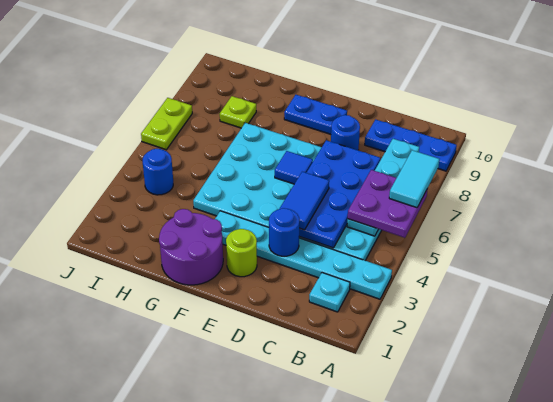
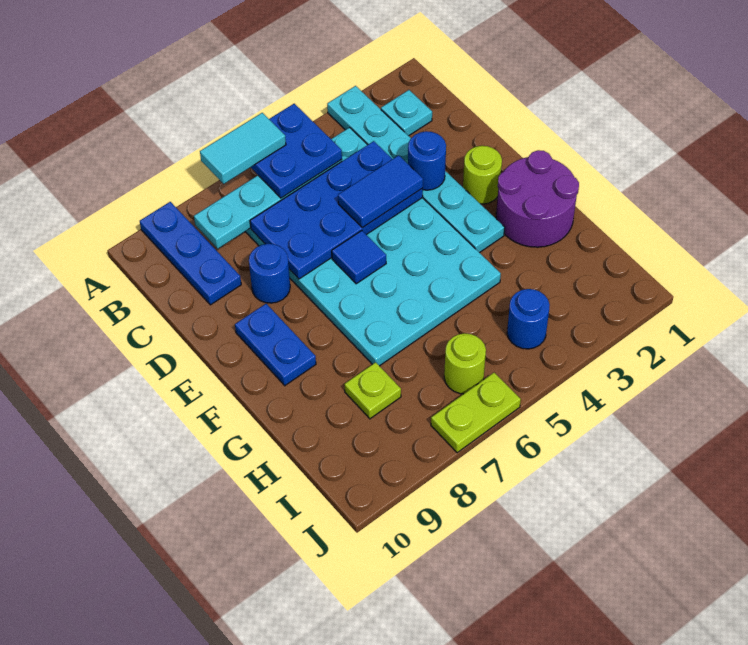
purple plate A5:B6 level 3 -> blue plate A5:B6 level 3
none -> lime round brick I6 level 1

